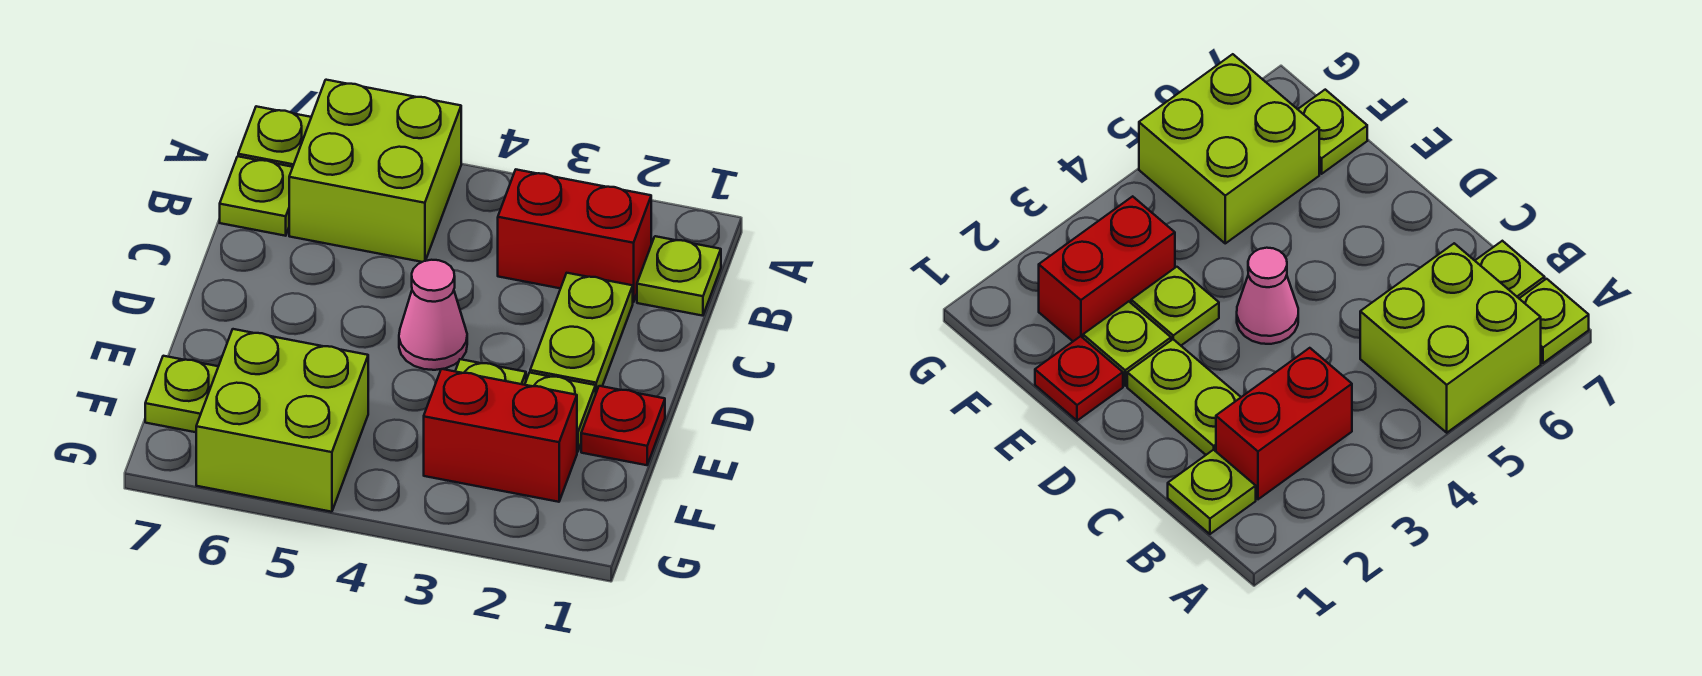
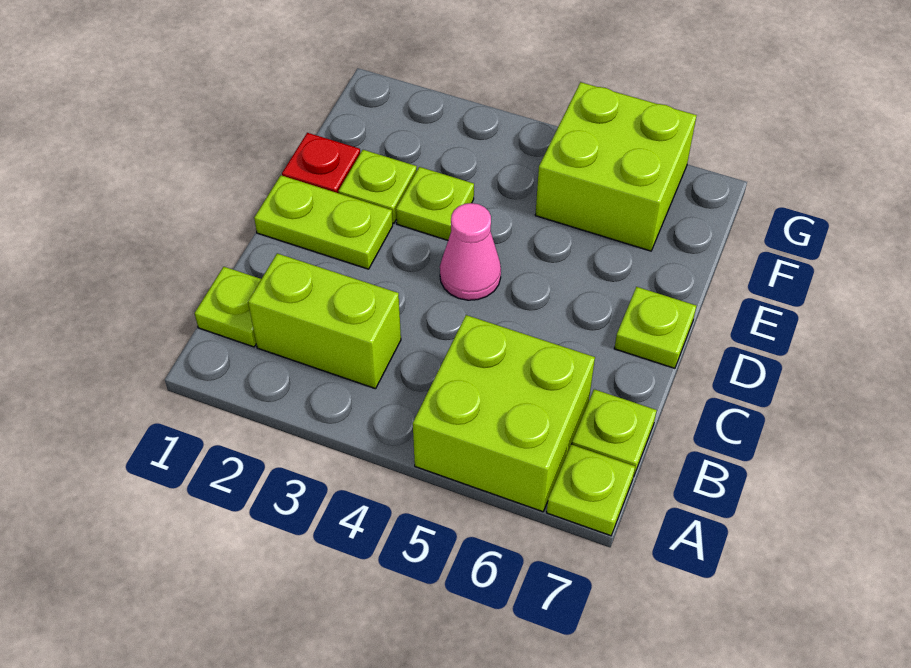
red brick B2:B3 level 1 -> lime brick B2:B3 level 1
lime plate C2:D2 level 1 -> lime plate D1:D2 level 1
red brick F2:F3 level 1 -> none
lime plate F7 level 1 -> lime plate D7 level 1

